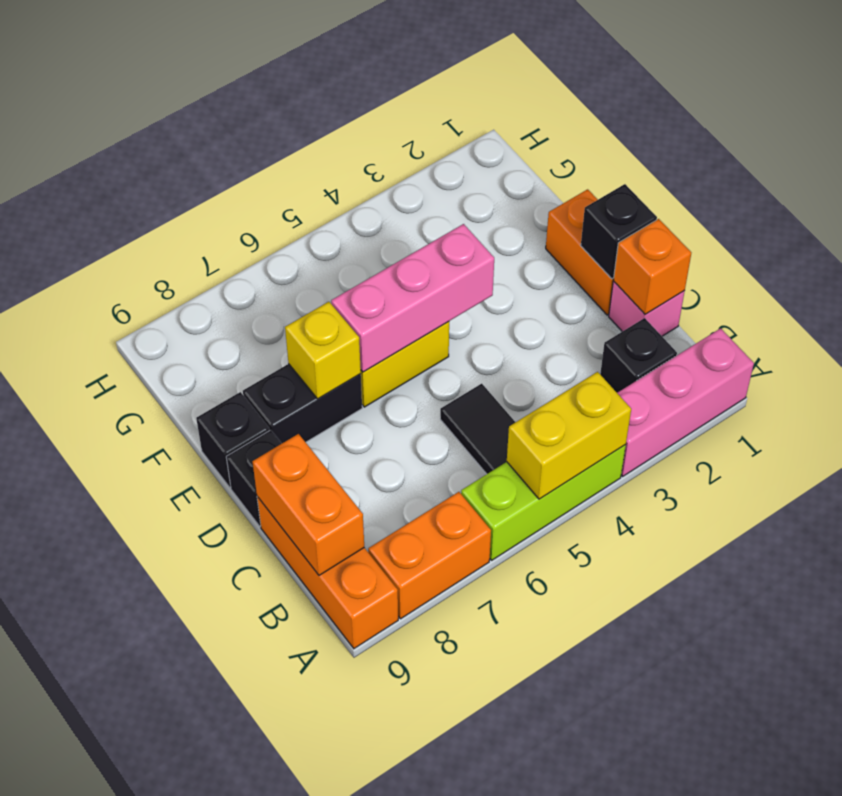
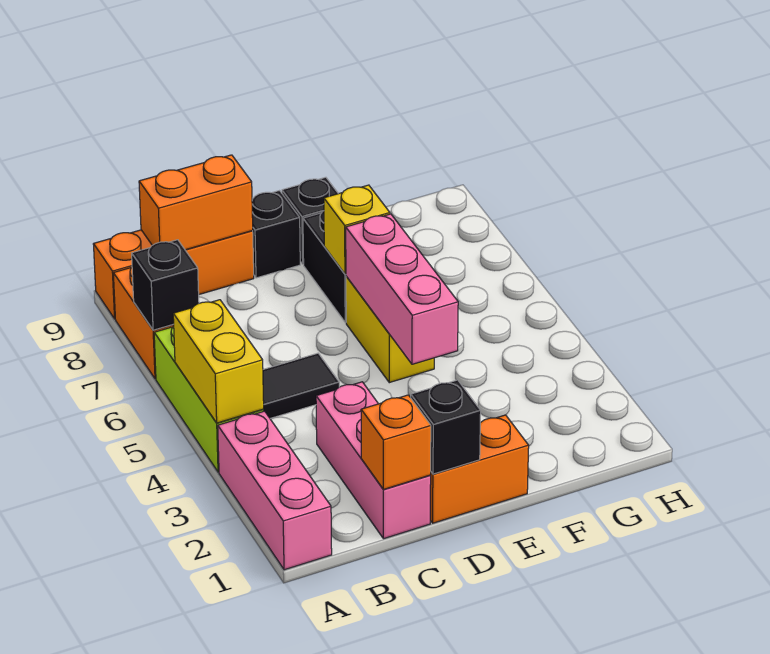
black brick B2 level 1 -> black brick A7 level 2
pink brick C1 level 1 -> pink brick C1:C3 level 1

